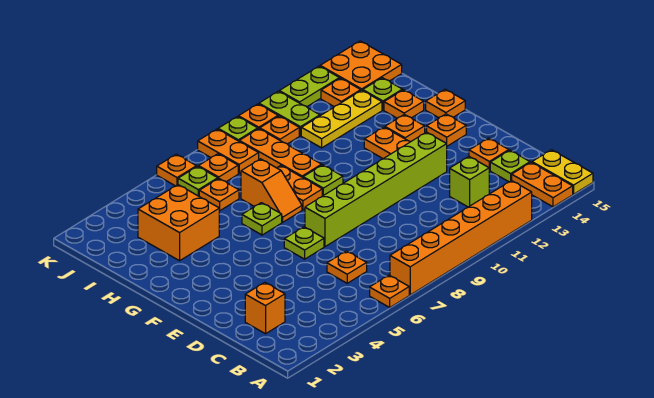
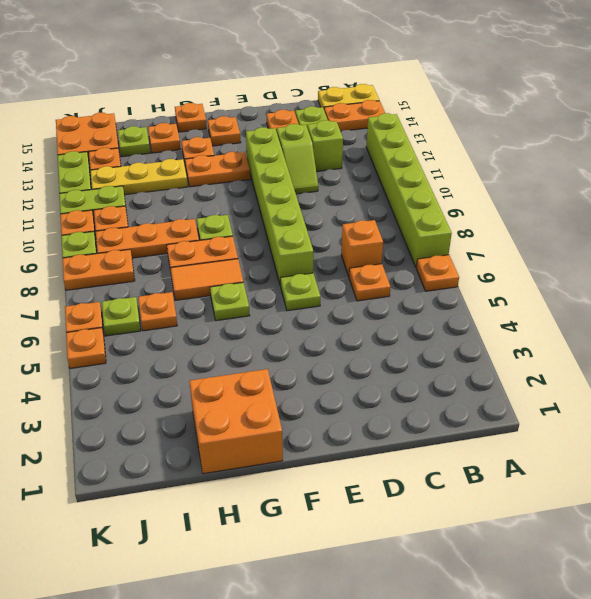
orange brick A7:A12 level 1 -> lime brick A7:A12 level 1
orange brick C2 level 1 -> orange brick C7 level 1
none -> lime slope D11:D12 level 1 top 12
orange slope G7:H7 level 1 top H -> orange tile G7:H7 level 1
orange brick H3:I4 level 1 -> orange brick G1:H2 level 1
yellow plate I11:I13 level 1 -> yellow plate H12:J12 level 1
orange plate J7 level 1 -> orange plate K5 level 1

